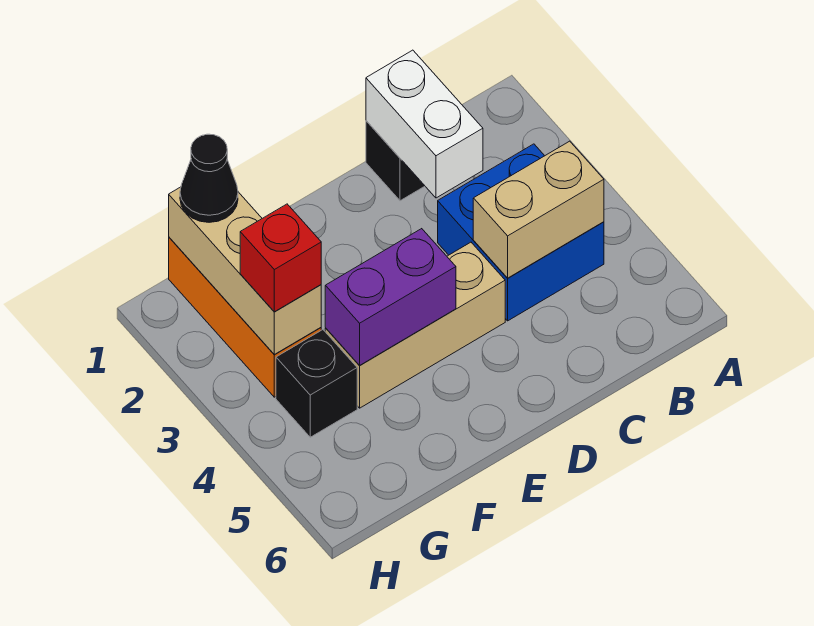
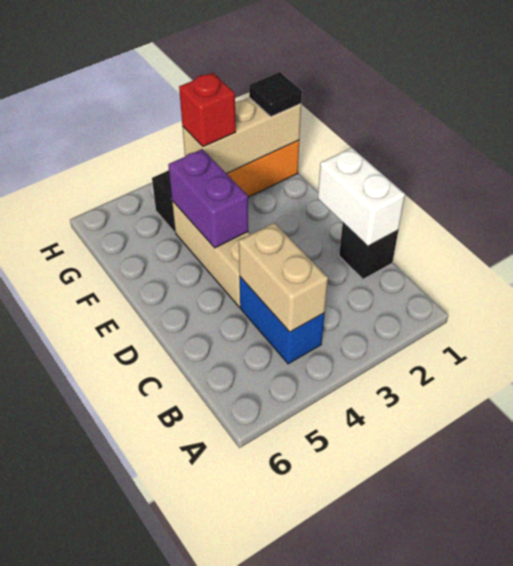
blue brick B3:C4 level 1 -> blue brick B4:C4 level 1
white brick C1:C2 level 2 -> white brick C1:D1 level 2
black cone G1 level 3 -> black tile G1 level 3

